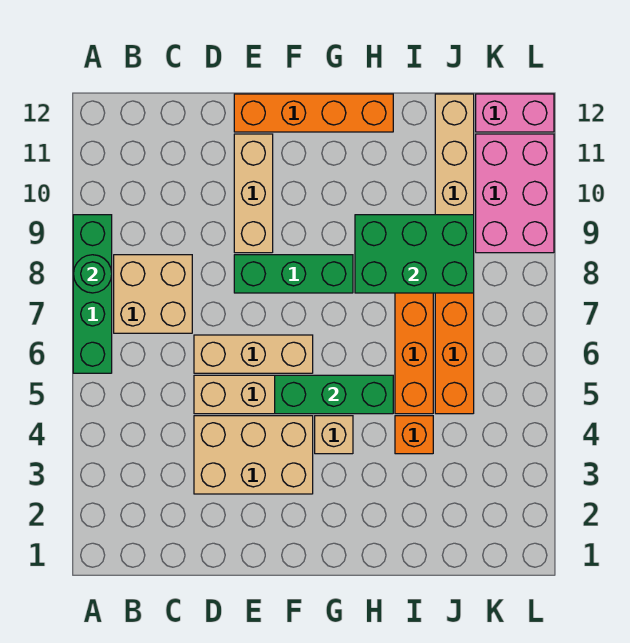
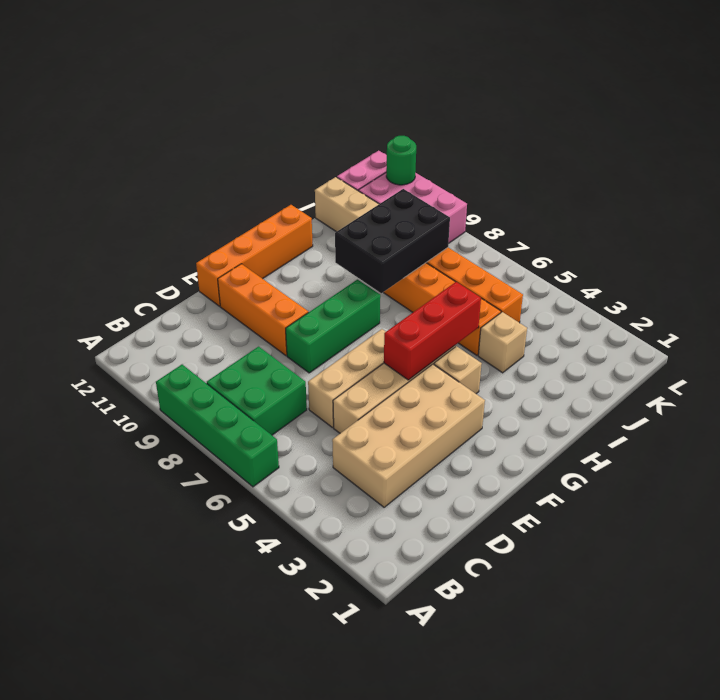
green round brick A8 level 2 -> green round brick L11 level 2
tan brick B7:C8 level 1 -> green brick B7:C8 level 1
tan brick D3:F4 level 1 -> tan brick C3:F4 level 1
tan brick E9:E11 level 1 -> orange brick E9:E11 level 1
green brick F5:H5 level 2 -> red brick F5:H5 level 2
green brick H8:J9 level 2 -> black brick H8:J9 level 2
orange brick I4 level 1 -> tan brick I4 level 1

